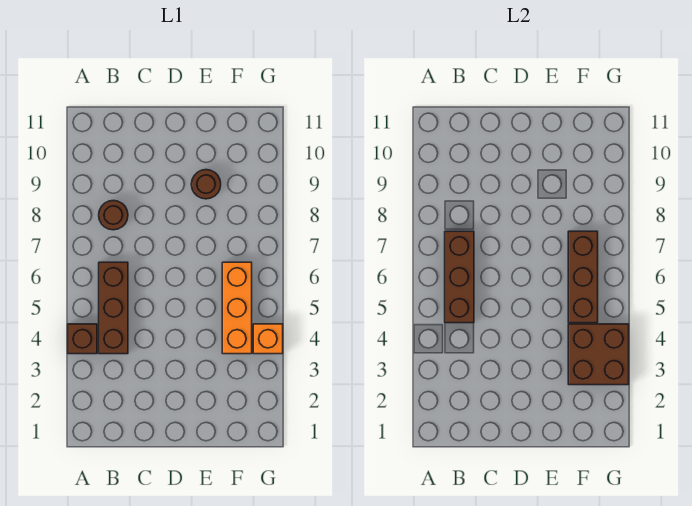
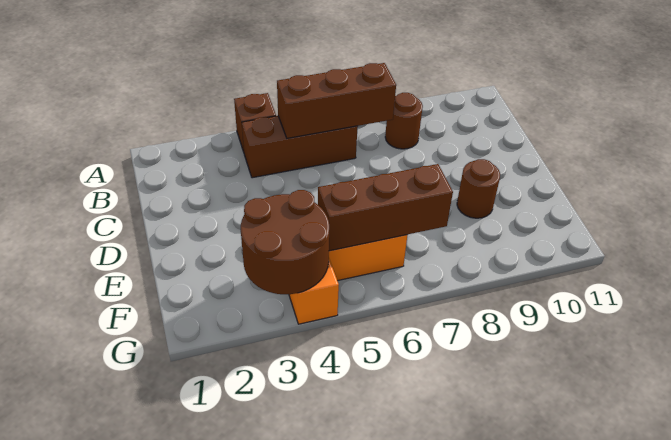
brown brick F3:G4 level 2 -> brown round brick F3:G4 level 2

